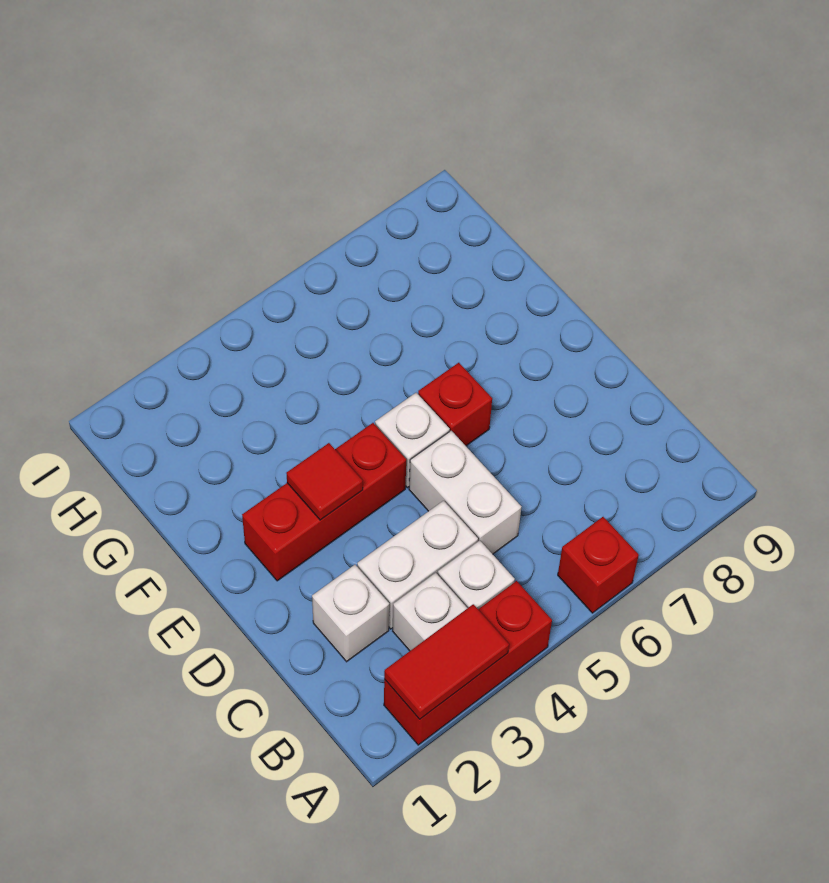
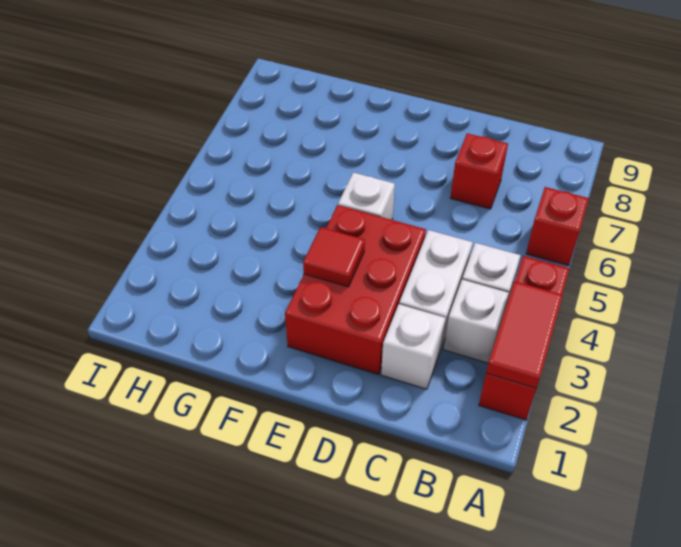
white brick C5:D5 level 1 -> none
red brick E2:E4 level 1 -> red brick D2:E4 level 1
red brick E6 level 1 -> red brick C7 level 1

